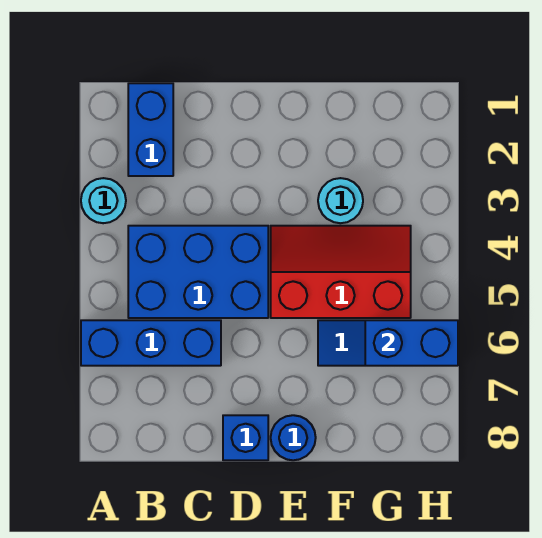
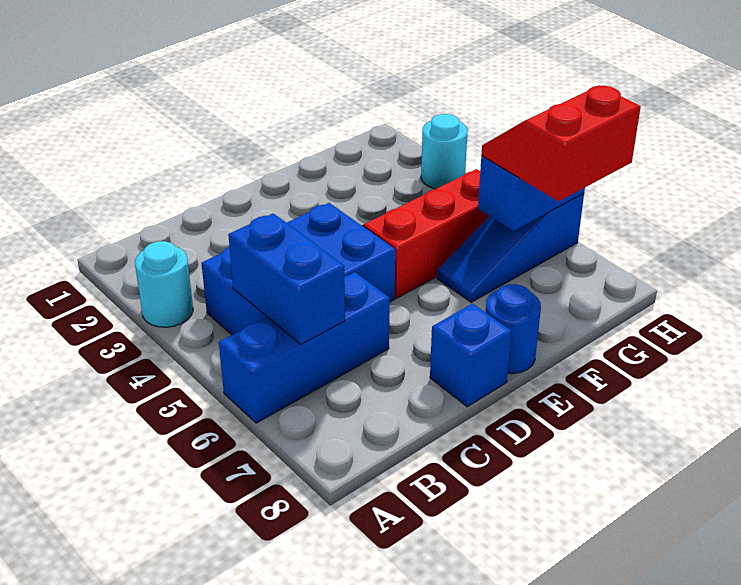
blue brick B1:B2 level 1 -> blue brick B5:B6 level 2
cyan round brick F3 level 1 -> cyan round brick H3 level 1
none -> red slope G6:H7 level 3 top 7

